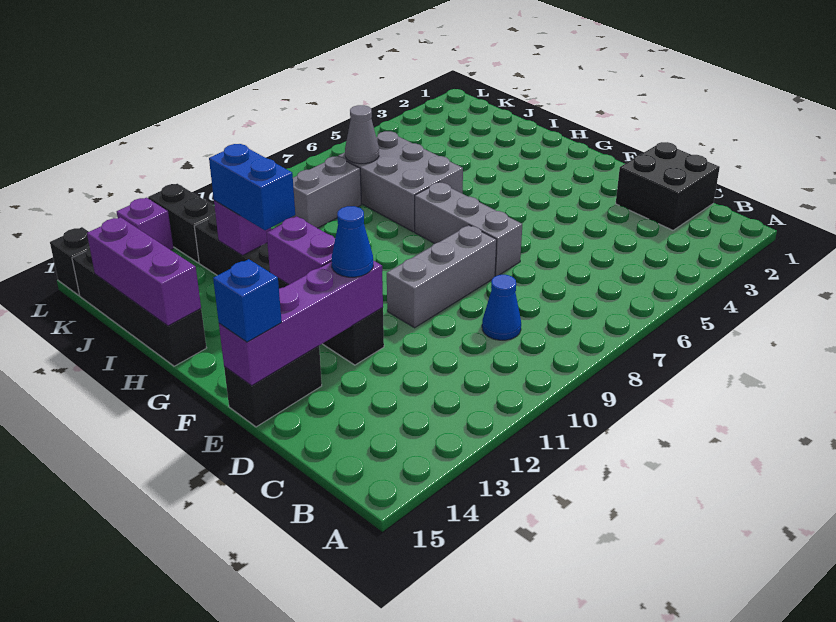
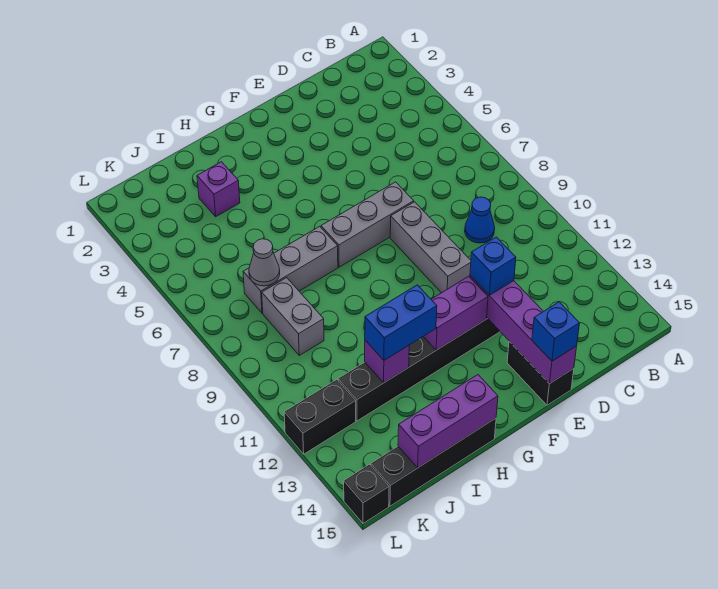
black brick C1:D2 level 1 -> none
blue cone E12 level 3 -> blue brick E12 level 3
grey brick H6:J7 level 1 -> grey brick H7:J7 level 1
purple brick L13 level 1 -> purple brick I3 level 1

